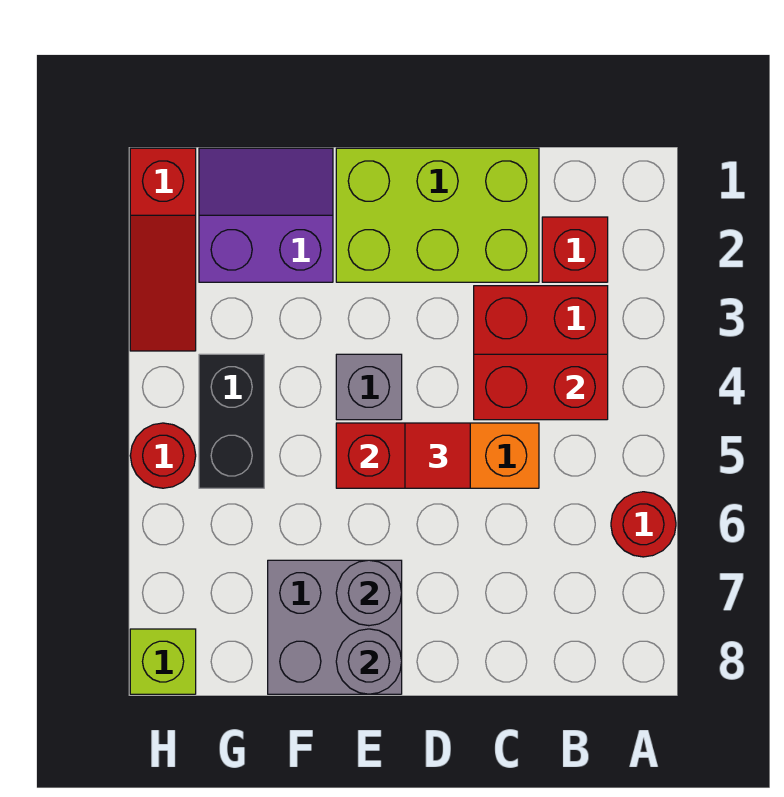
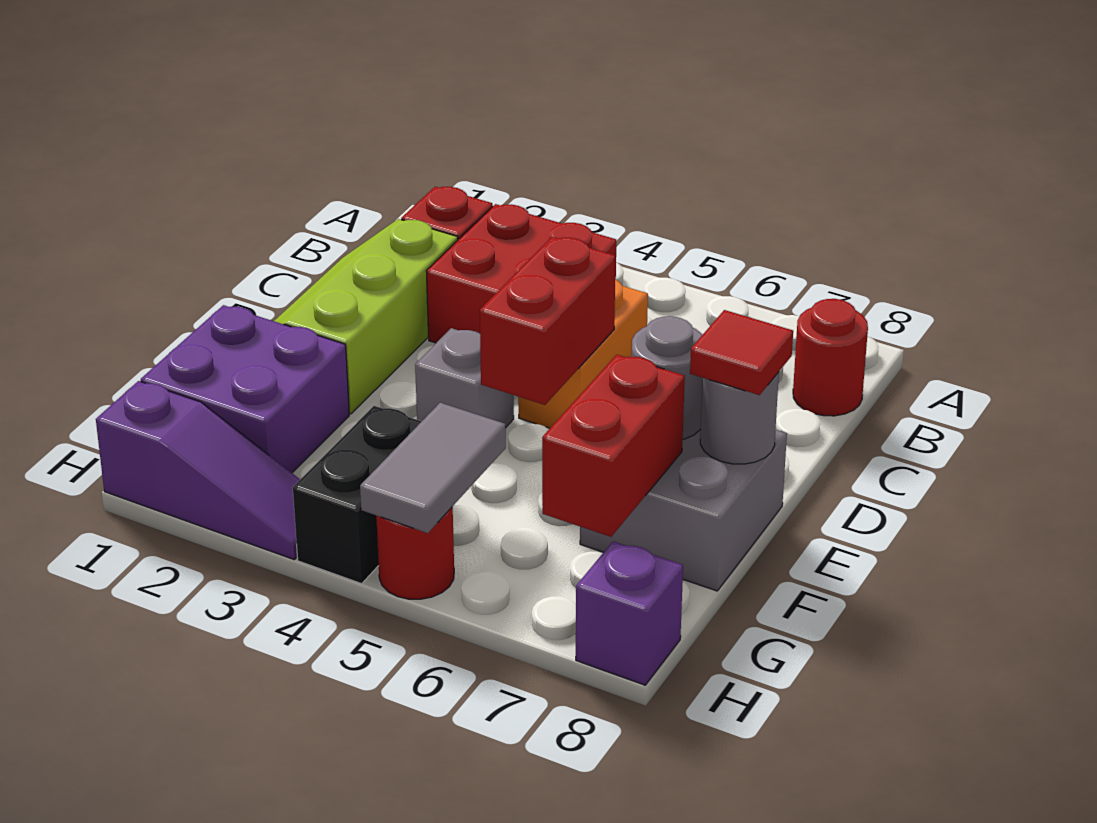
red round brick A6 level 1 -> red round brick B8 level 1
red brick B4:C4 level 2 -> red brick F7:G7 level 2
lime brick C1:E2 level 1 -> lime slope C1:E2 level 1 top 2
red tile D5 level 3 -> red tile E8 level 3
purple slope F1:G2 level 1 top 2 -> purple brick F1:G2 level 1
black brick G4:G5 level 1 -> black brick G4:H4 level 1
none -> grey tile G5:H5 level 2
red slope H1:H3 level 1 top 1 -> purple slope H1:H3 level 1 top 1
lime brick H8 level 1 -> purple brick H8 level 1

